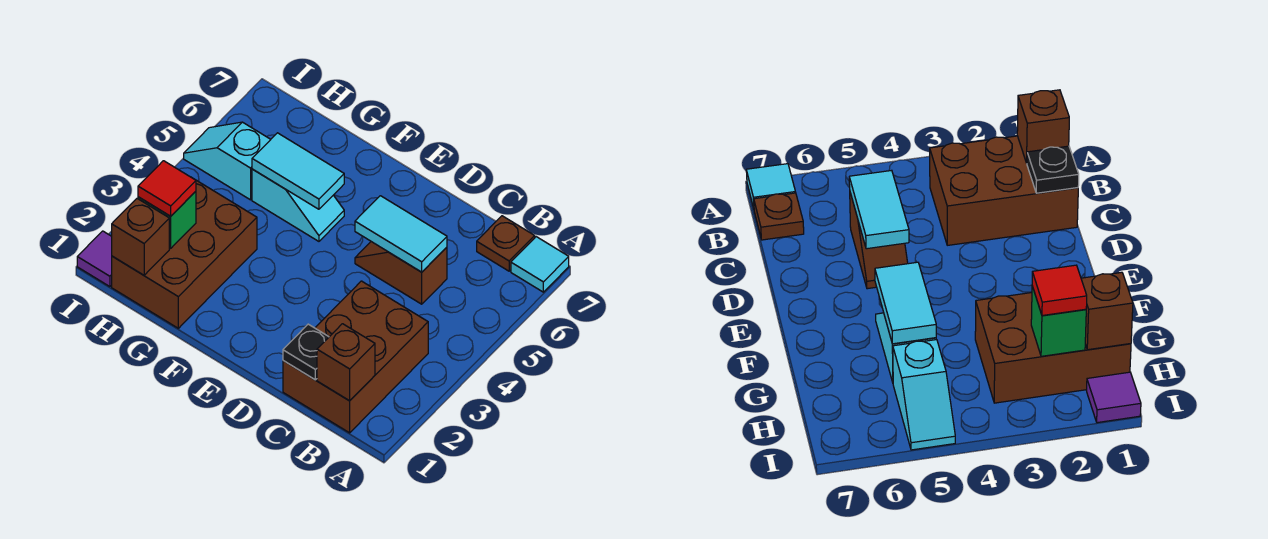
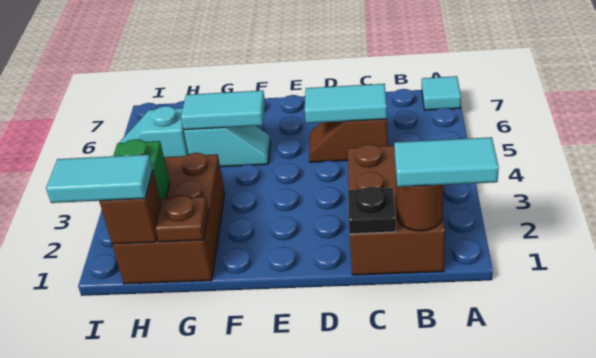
none -> cyan tile A1:B1 level 3
brown brick B1 level 2 -> brown round brick B1 level 2
brown plate B7 level 1 -> brown plate G1 level 2
none -> cyan tile H1:I1 level 3
red tile H2 level 3 -> none
purple tile I1 level 1 -> none

